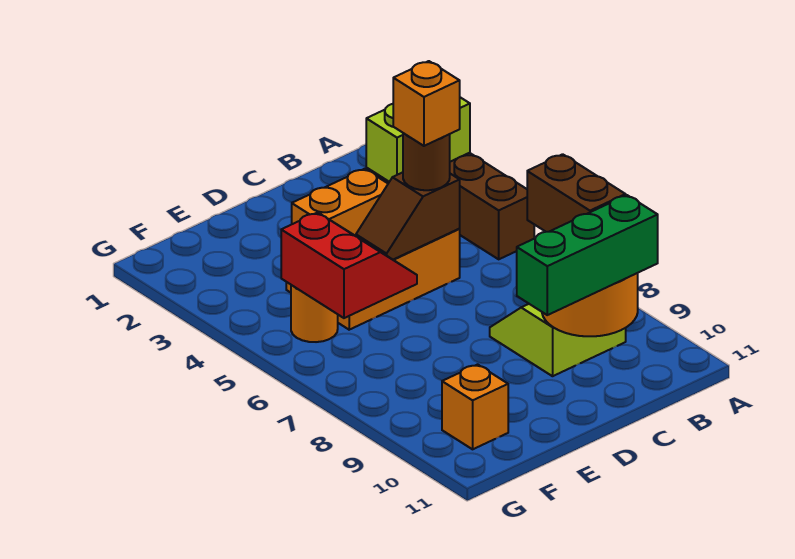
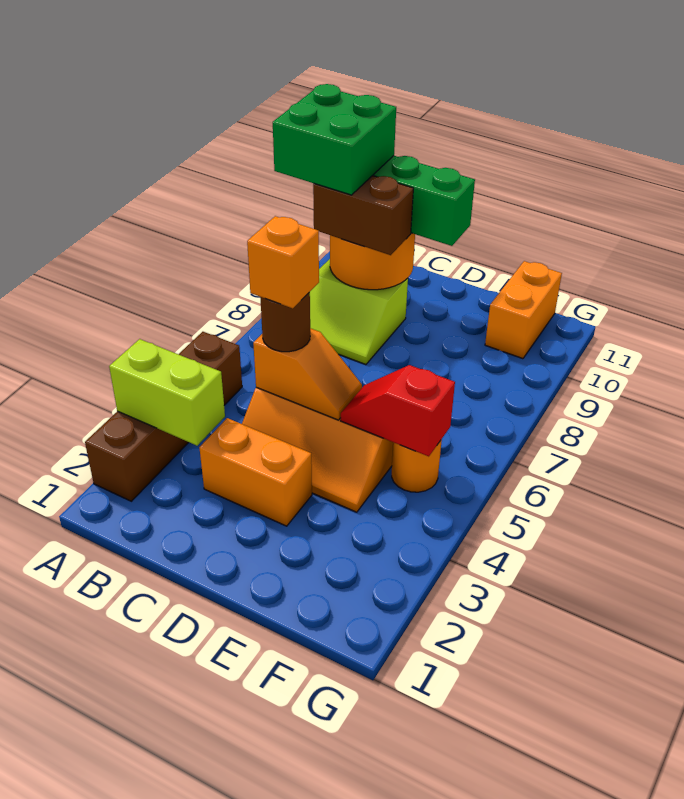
none -> green brick A9:B10 level 4
brown brick B8:B9 level 3 -> brown brick B9:C9 level 3
brown slope C5:D5 level 2 top C -> orange slope C5:D5 level 2 top C
red slope E5:F6 level 2 top F -> red slope E5:F5 level 2 top F
orange brick F10 level 1 -> orange brick F10:F11 level 1

